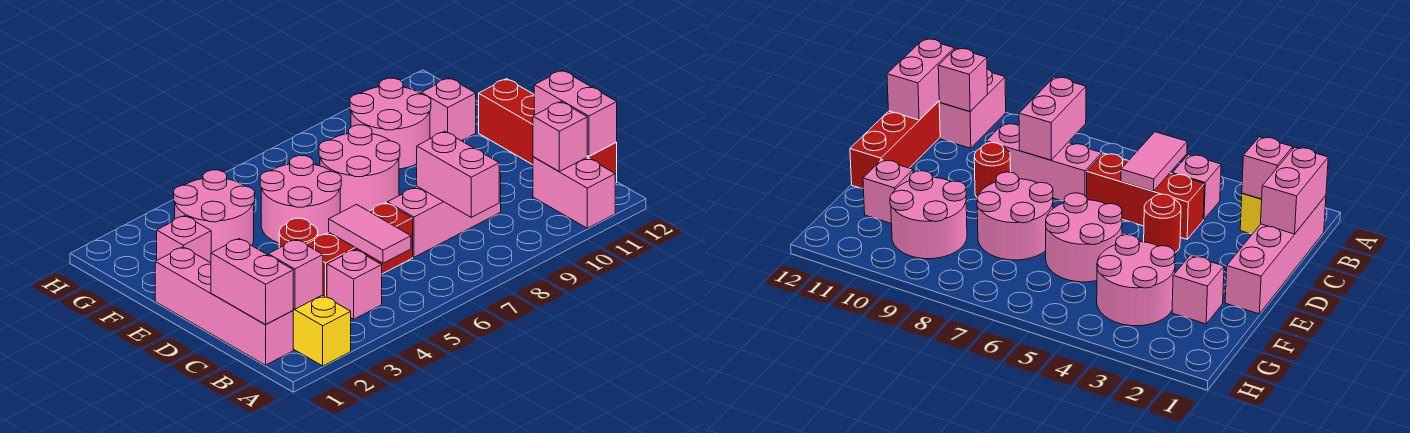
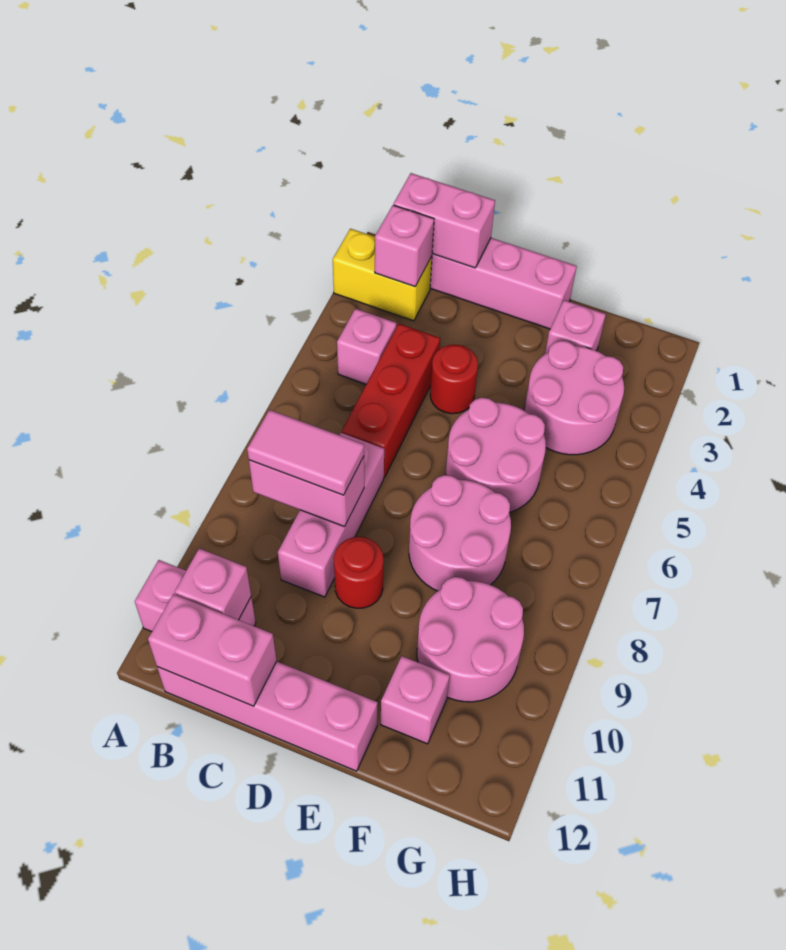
pink tile B5:C5 level 2 -> pink tile B8:C8 level 3
red brick B12:E12 level 1 -> pink brick B12:E12 level 1

